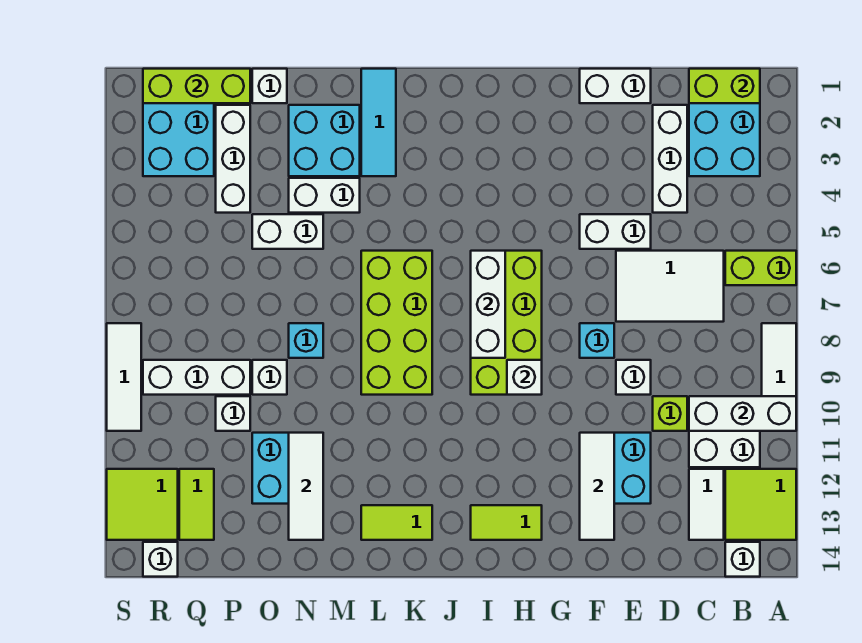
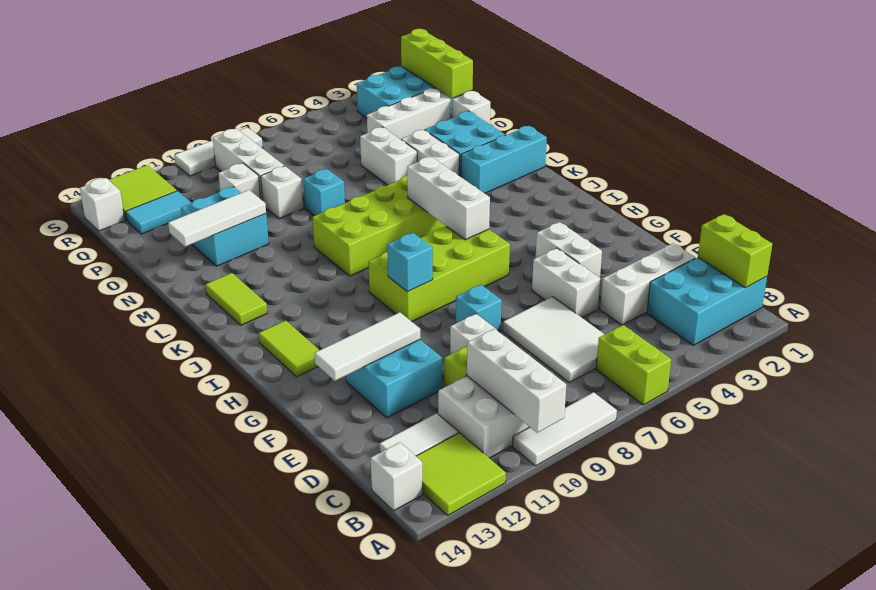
white brick E1:F1 level 1 -> white brick F4:G4 level 1
white brick H9 level 2 -> cyan brick H9 level 2
white brick I6:I8 level 2 -> white brick I6:K6 level 2
cyan tile L1:L3 level 1 -> cyan brick L1:L3 level 1
lime tile Q12:Q13 level 1 -> cyan tile Q12:Q13 level 1

